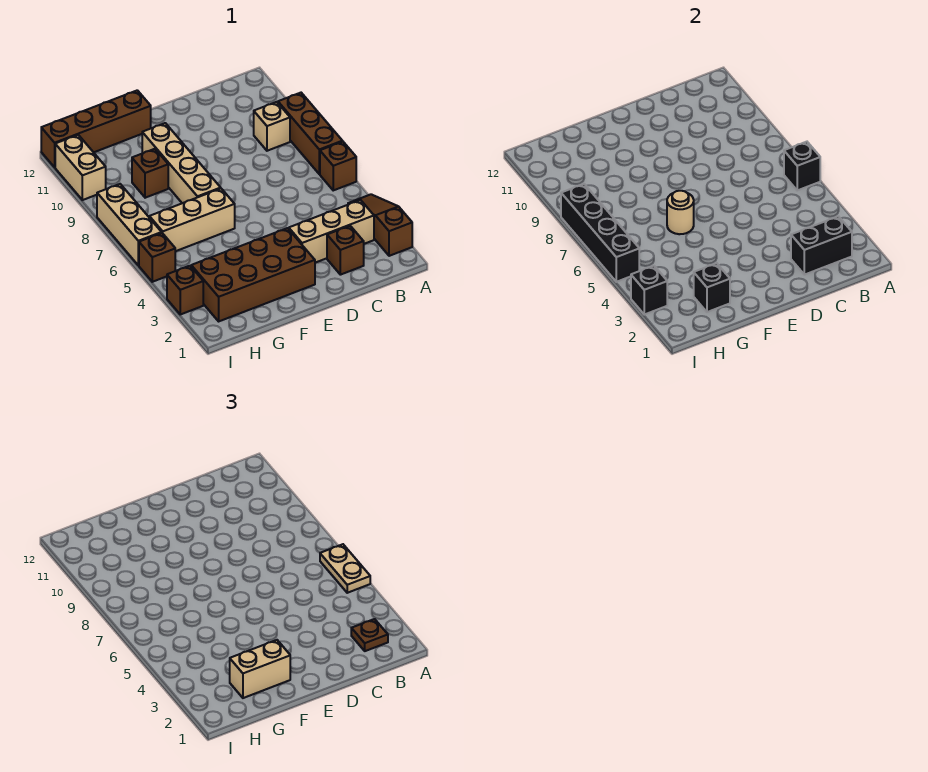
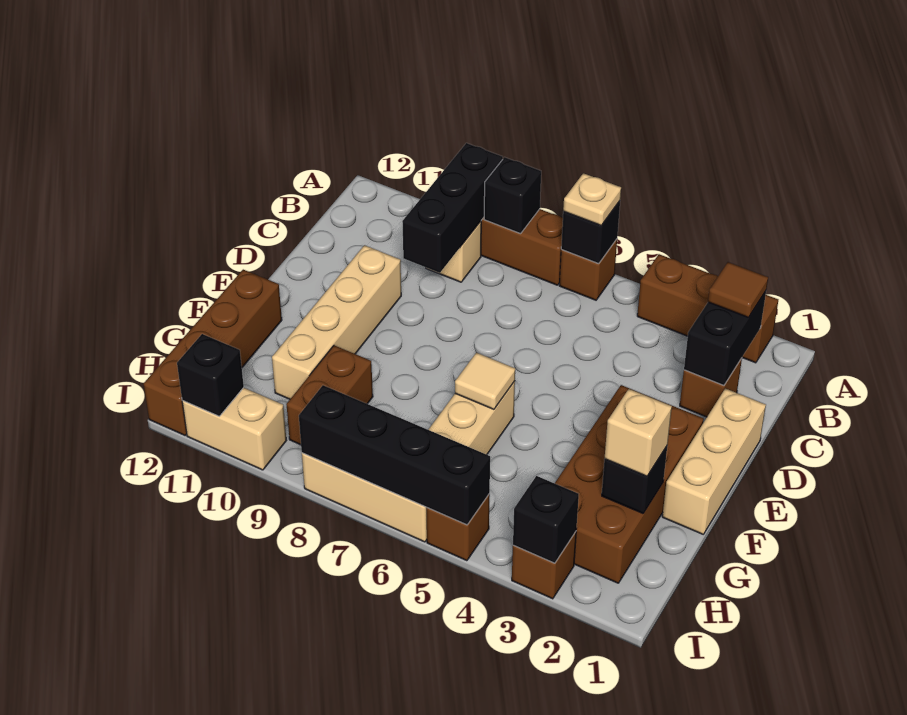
brown slope A2:A4 level 1 top 2 -> brown brick A2:A4 level 1
tan plate A5:A6 level 3 -> tan plate A6 level 3
none -> black brick A8 level 2
none -> black brick A9:C9 level 2
brown plate B2 level 3 -> brown tile B2 level 3
tan brick B3:D3 level 1 -> tan brick D1:F1 level 1
tan brick F2:G2 level 3 -> tan brick G2 level 3
tan round brick F6 level 2 -> tan tile F6 level 2
tan brick F7:F10 level 1 -> tan brick D10:G10 level 1
brown brick G9 level 1 -> brown brick G9:H9 level 1
none -> black brick I11 level 2

